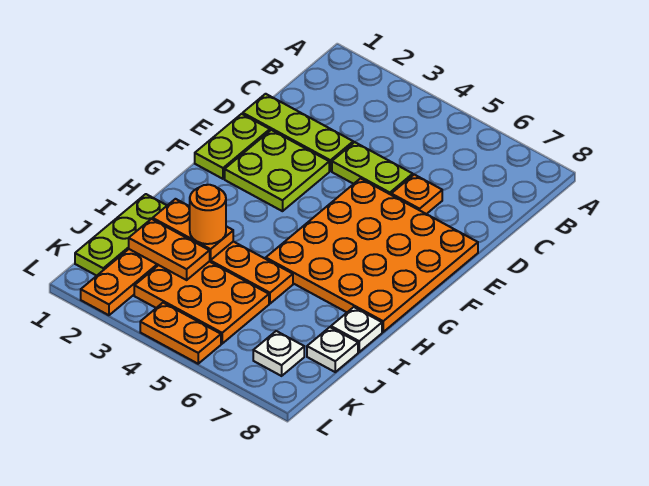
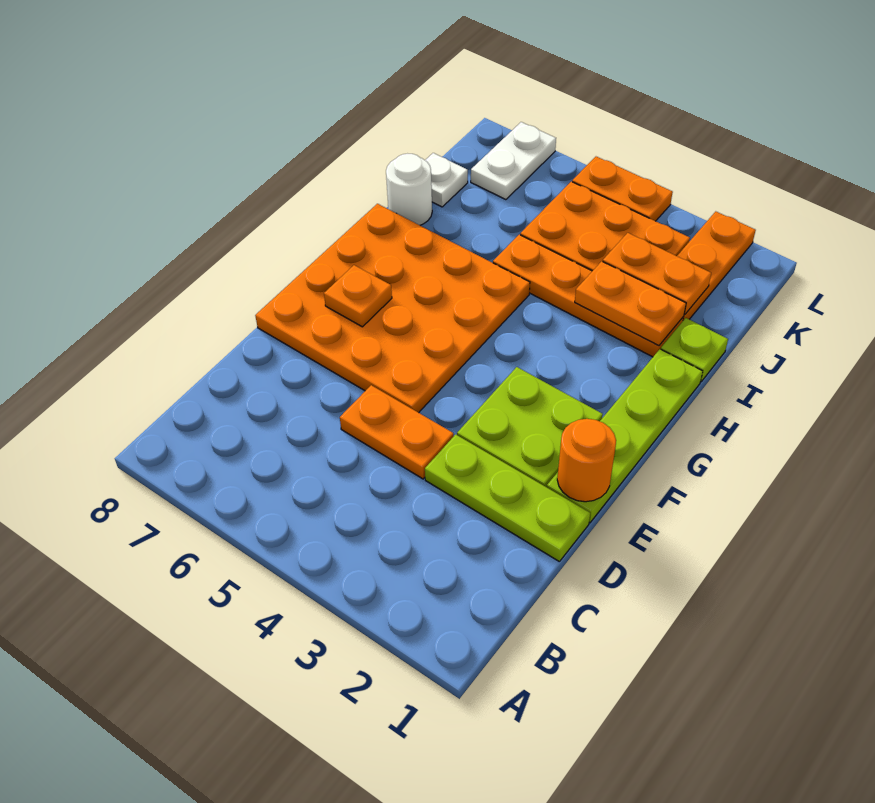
lime plate D4:D5 level 1 -> orange plate D4:D5 level 1
orange plate D6 level 1 -> orange plate F7 level 2
lime plate E1:F1 level 1 -> lime plate E1:H1 level 1
lime plate I1:K1 level 1 -> lime plate I1 level 1
orange round brick I3 level 3 -> orange round brick E1 level 2
white plate I8 level 1 -> white round brick I8 level 1
white plate K7 level 1 -> white plate K7:L7 level 1

